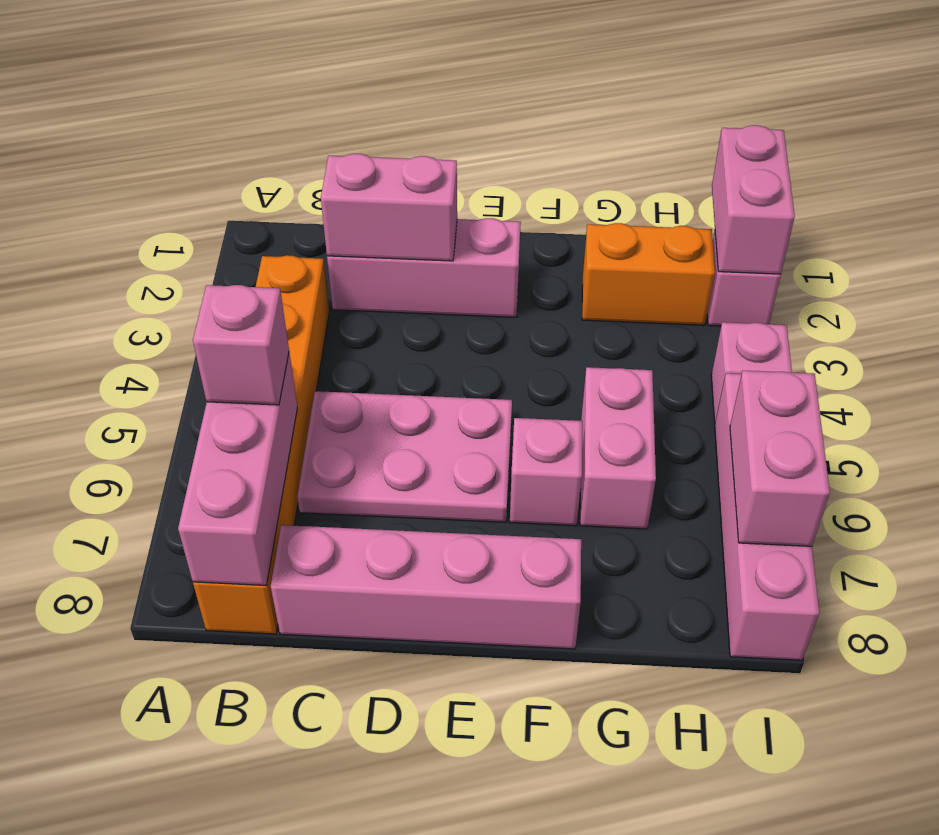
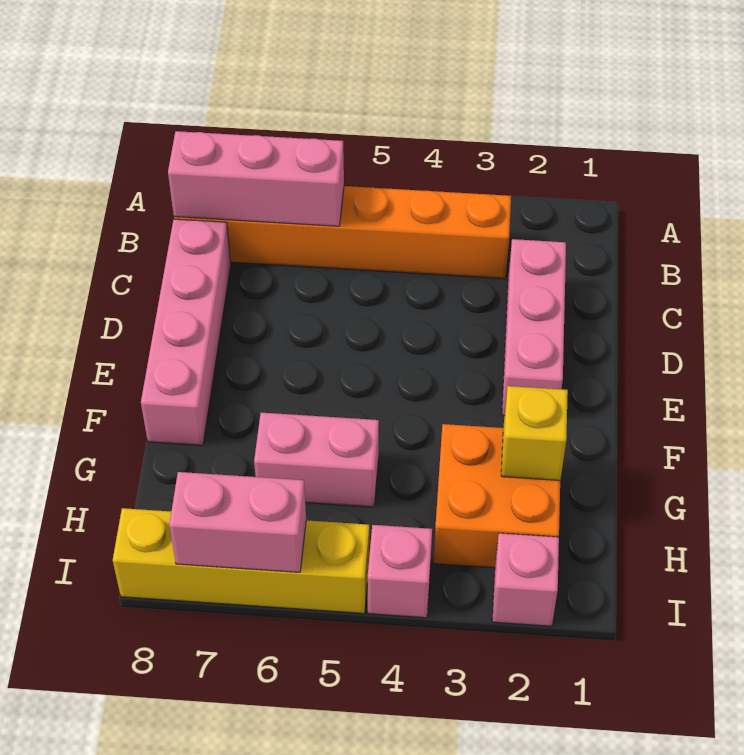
pink brick B6 level 3 -> none
pink brick C2:D2 level 2 -> none
pink plate C5:E6 level 1 -> none
pink brick F6 level 1 -> none
orange brick G2:H2 level 1 -> orange brick G2:H3 level 1
none -> yellow brick G2 level 2
pink brick I1:I2 level 2 -> none
pink brick I5:I8 level 1 -> yellow brick I5:I8 level 1

